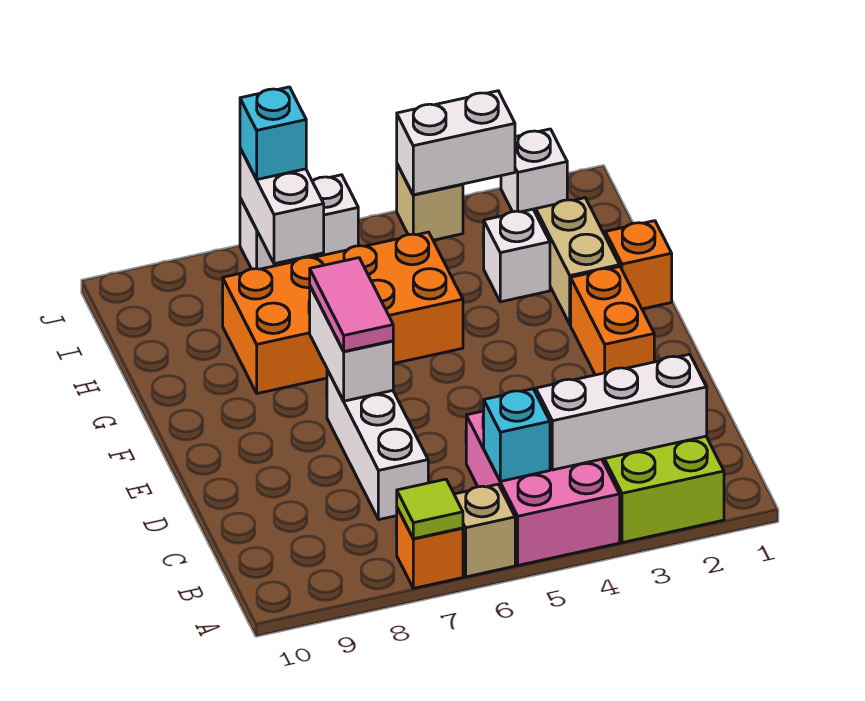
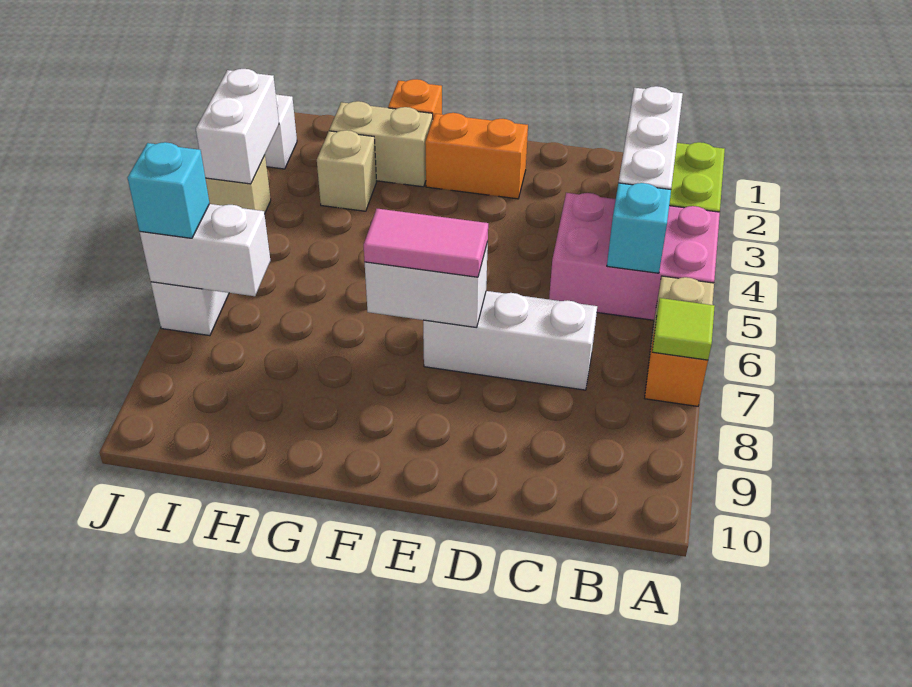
orange brick G5:H8 level 1 -> none
white brick H3 level 1 -> tan brick H3 level 1

